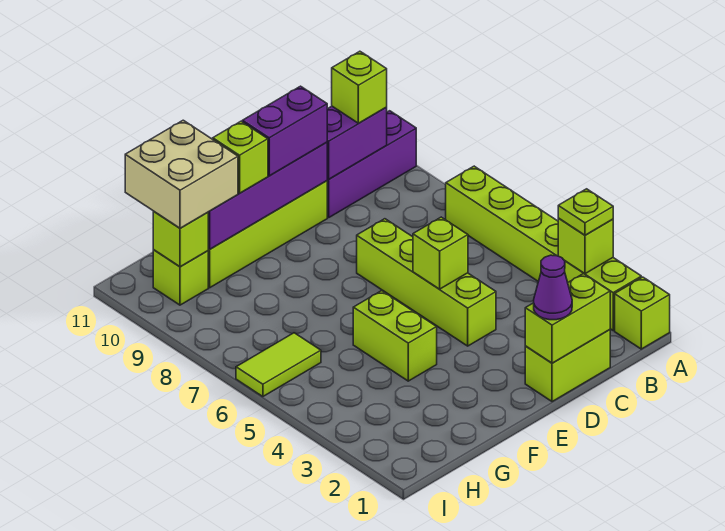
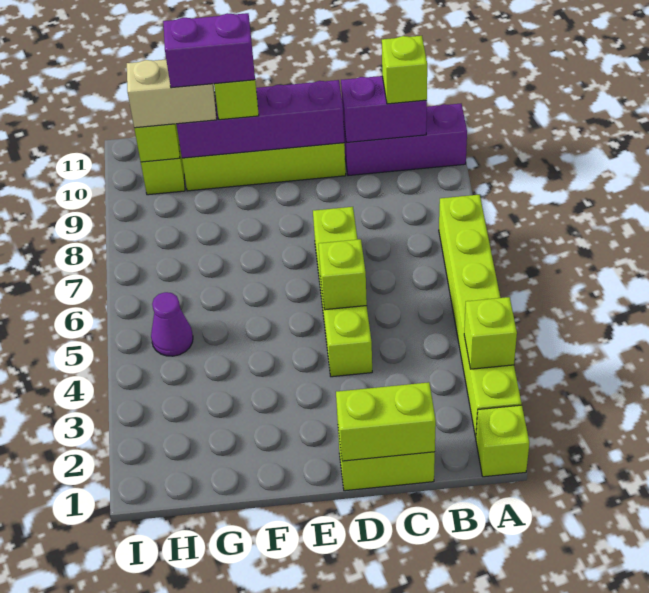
lime plate A3 level 3 -> none
purple cone D1 level 3 -> purple cone H5 level 1
purple brick D10:E10 level 3 -> purple brick F10:G10 level 4
lime brick F4:F5 level 1 -> none
tan brick G10:H11 level 3 -> tan brick G10:H10 level 3
lime tile H6:I6 level 1 -> none

